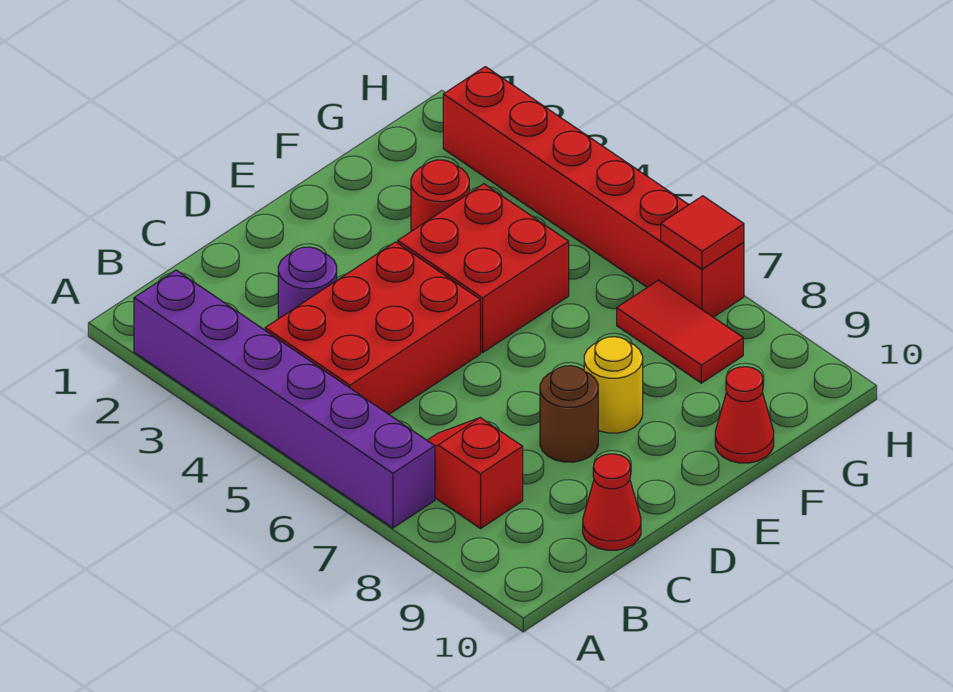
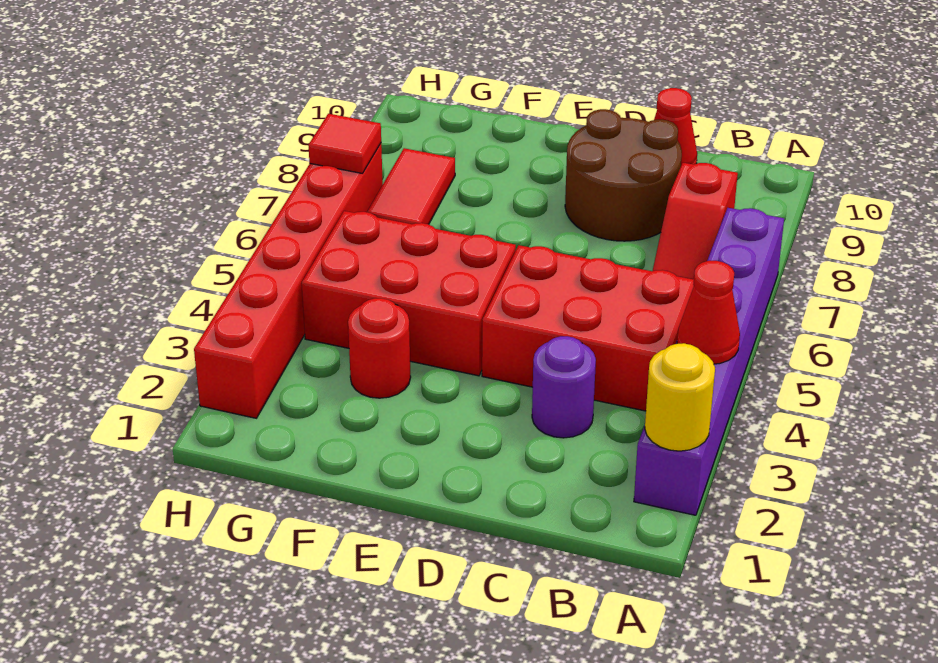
brown round brick D8 level 1 -> brown round brick C8:D9 level 1
red brick E4:F5 level 1 -> red brick E4:G5 level 1
yellow round brick E8 level 1 -> yellow round brick A2 level 2
red cone F10 level 1 -> red cone A4 level 2

